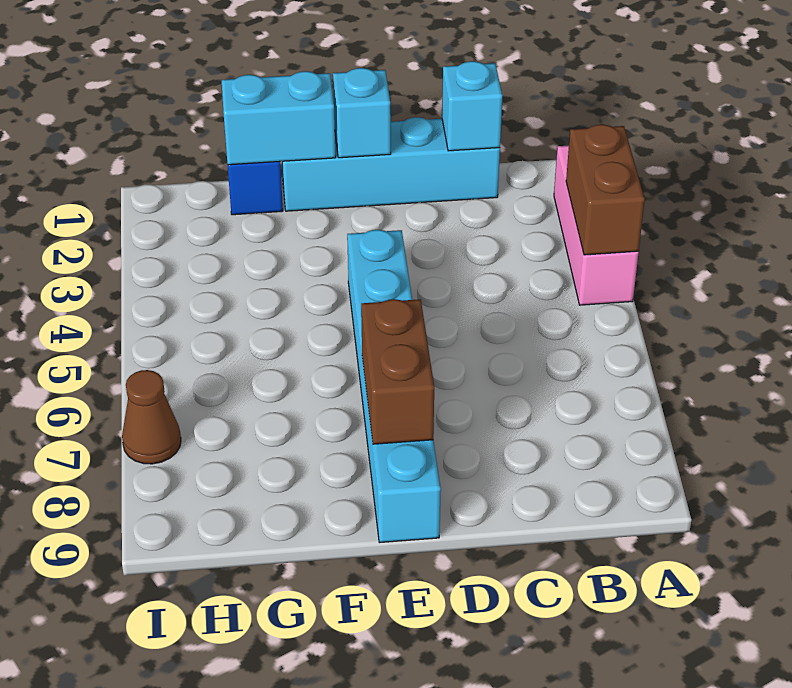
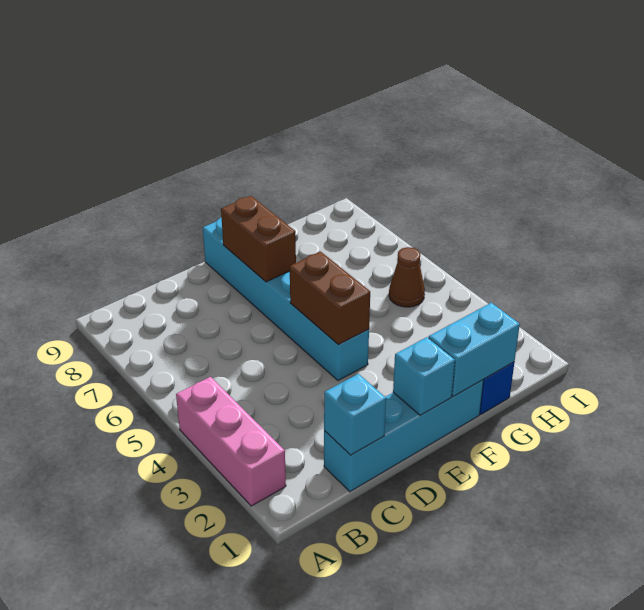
brown brick A3:A4 level 2 -> brown brick E4:E5 level 2
brown cone I7 level 1 -> brown cone H5 level 1

